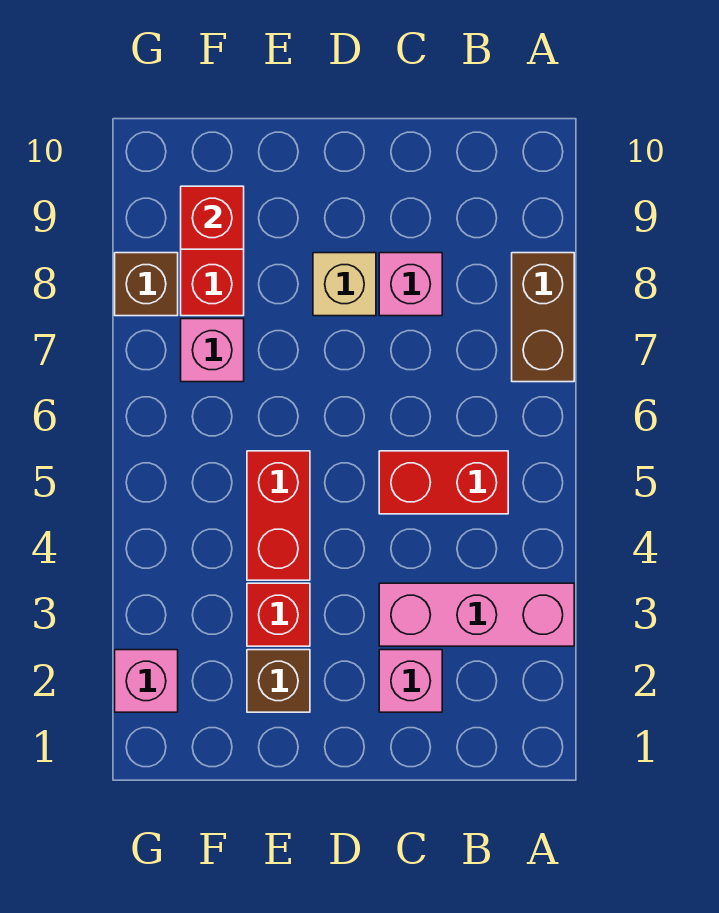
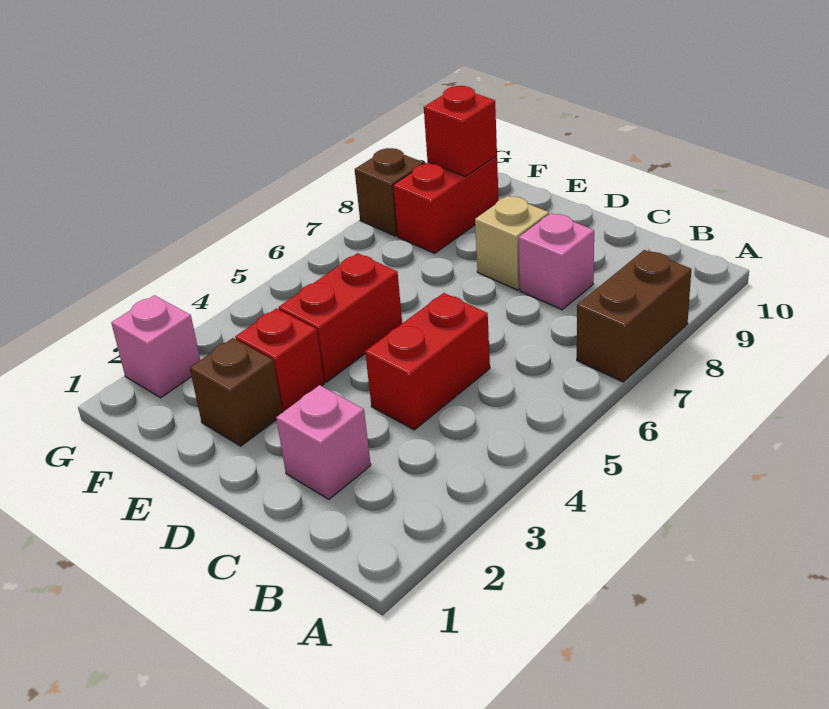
pink brick A3:C3 level 1 -> none
red brick B5:C5 level 1 -> red brick C4:C5 level 1
pink brick F7 level 1 -> none

